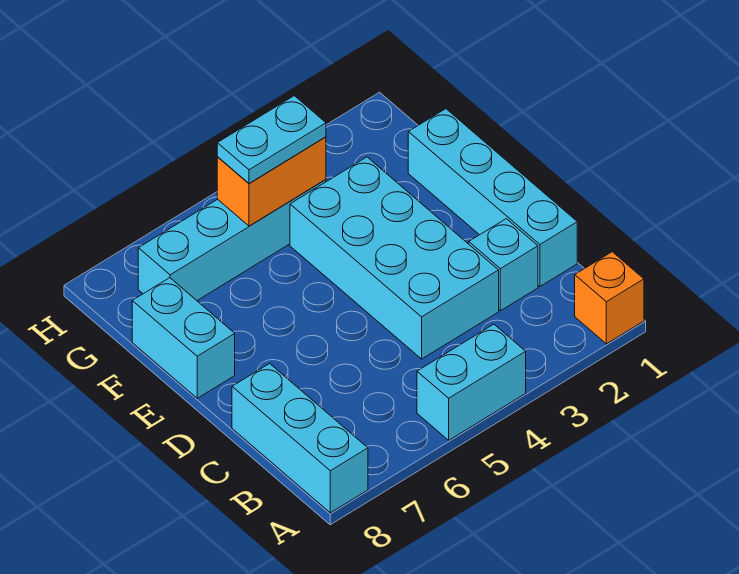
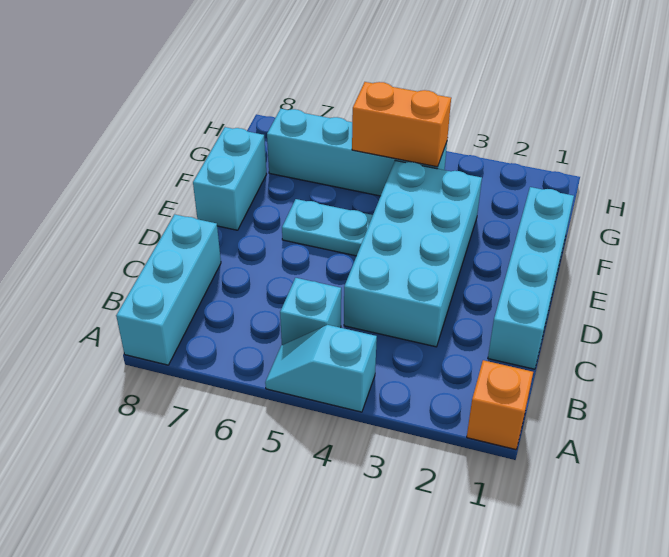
cyan brick A4:A5 level 1 -> cyan slope A4:A5 level 1 top 4
cyan brick C2 level 1 -> cyan brick B5 level 1
cyan plate G4:G5 level 3 -> cyan plate E5:E6 level 1

